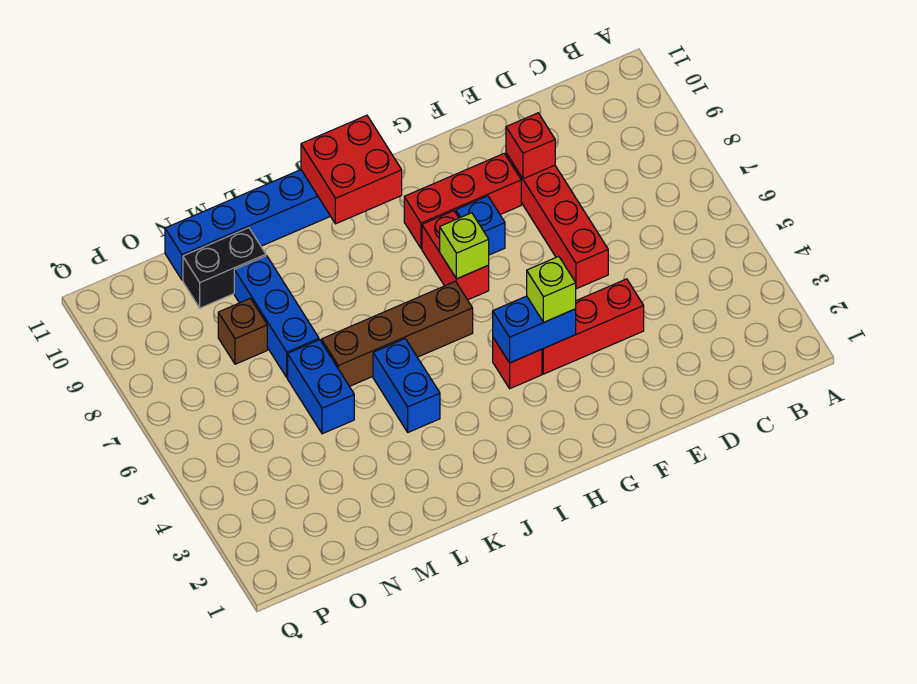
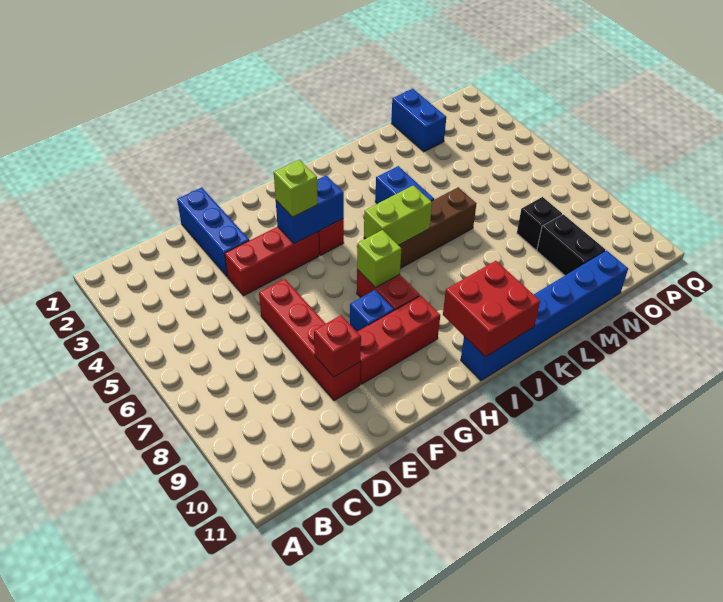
none -> lime brick I6:J6 level 2
blue brick M5:M6 level 1 -> blue brick N1:N2 level 1
blue brick M7:M9 level 1 -> blue brick E1:E3 level 1
black brick M10:N10 level 1 -> black brick N9:N10 level 1
brown brick N8 level 1 -> black brick N8 level 1

